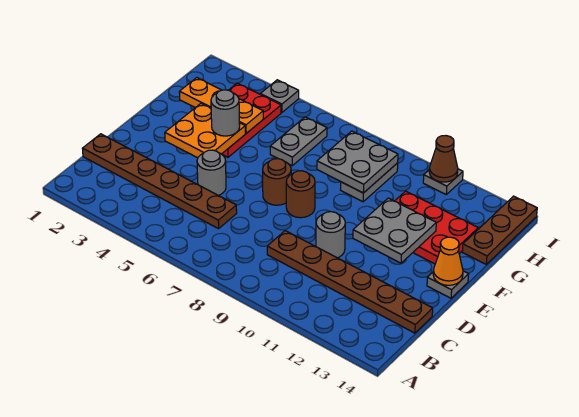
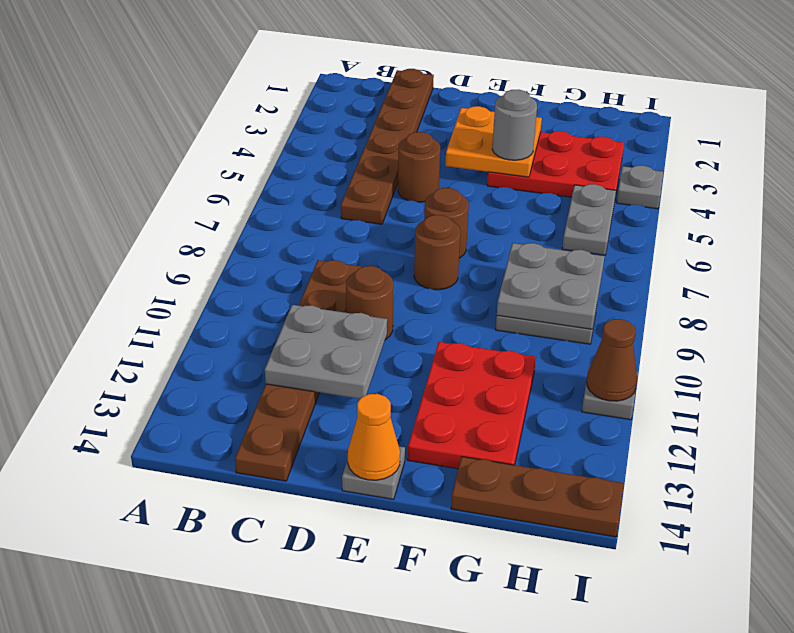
grey round brick D5 level 1 -> brown round brick D5 level 1
grey round brick D10 level 1 -> brown round brick D10 level 1
grey plate E11:F12 level 2 -> grey plate C11:D12 level 2
orange plate G2:G4 level 2 -> none
grey plate G6:H6 level 1 -> grey plate H5:H6 level 1

